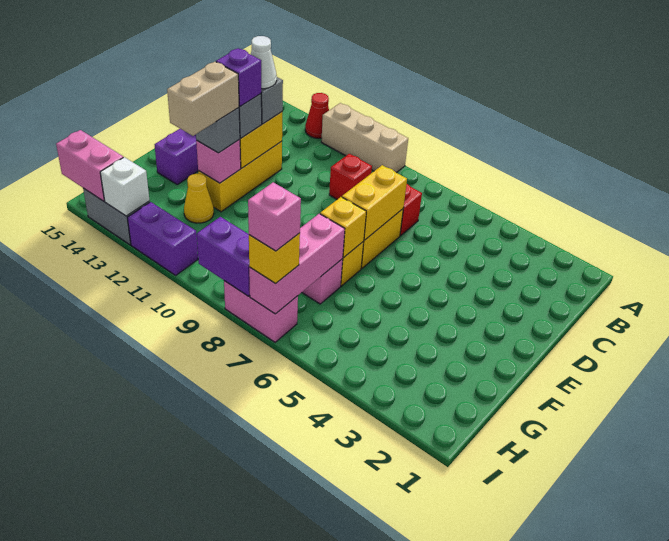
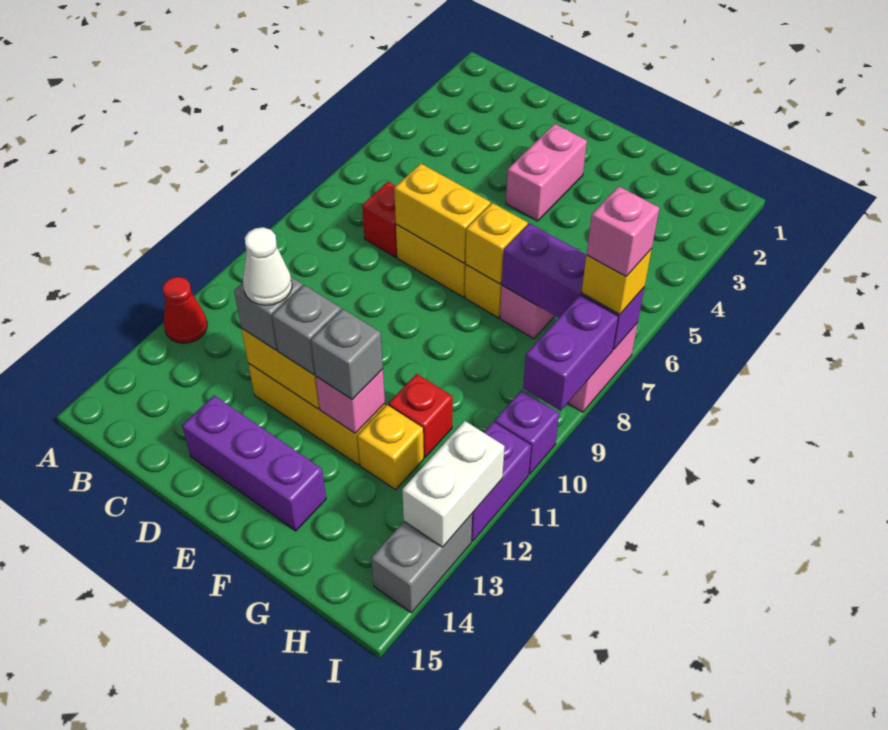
tan brick A9:A11 level 1 -> none
red brick C9 level 1 -> red brick G11 level 1
purple brick E12 level 4 -> purple brick I10 level 1
tan brick F12:G12 level 4 -> none
pink brick G7:I7 level 2 -> purple brick G7:I7 level 2
yellow cone G12 level 1 -> yellow brick G12 level 1
white brick I13 level 2 -> white brick I12:I13 level 2
pink brick I14:I15 level 2 -> pink brick E3:E4 level 1

